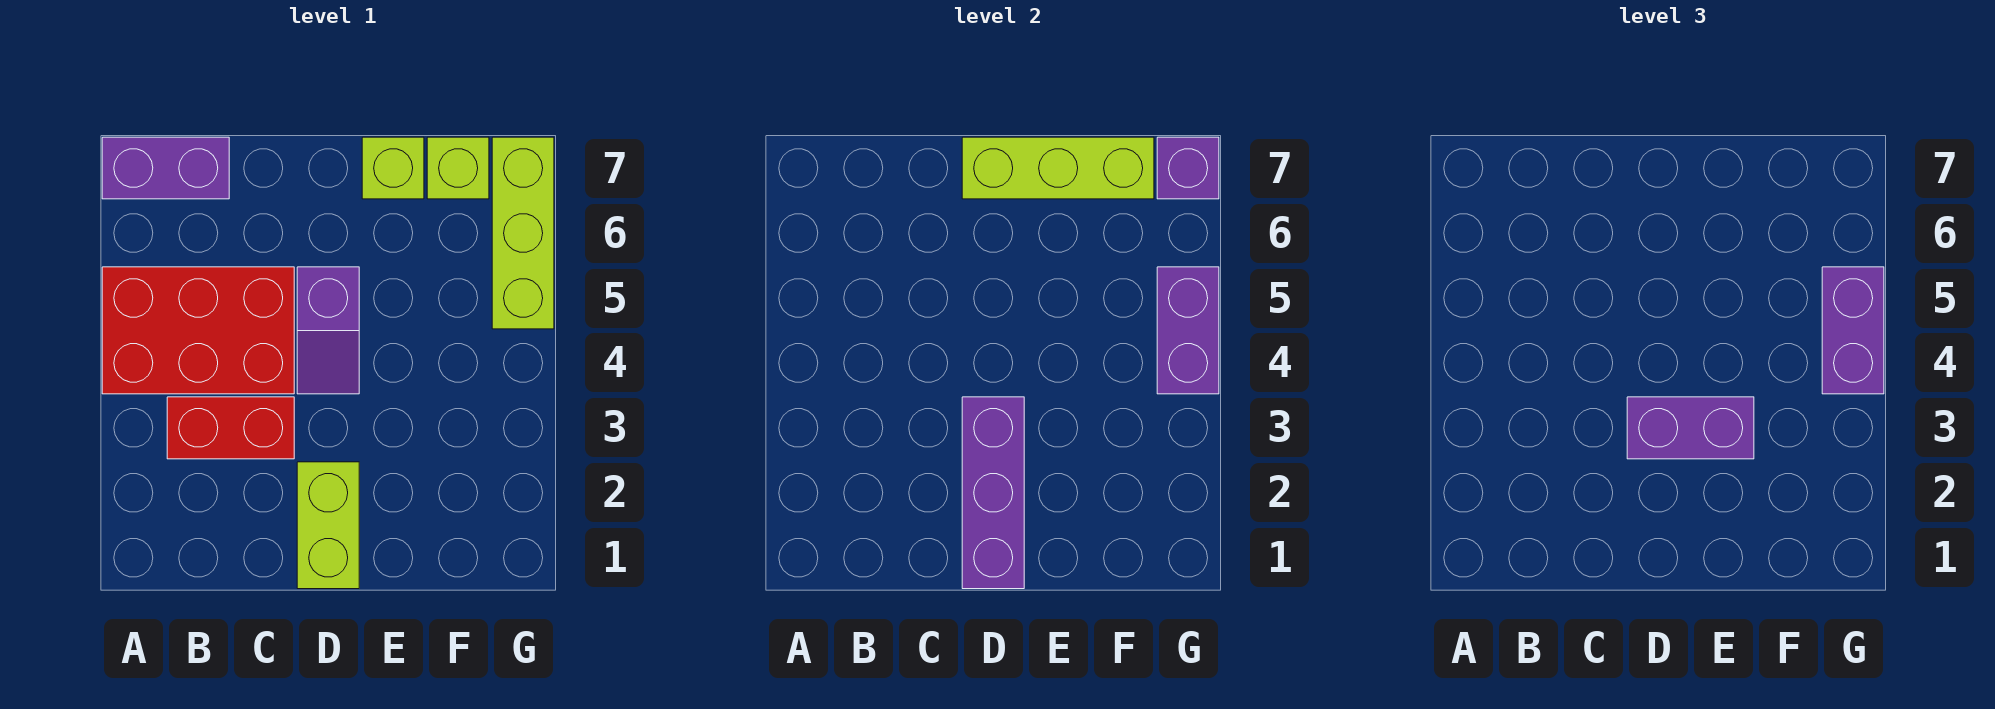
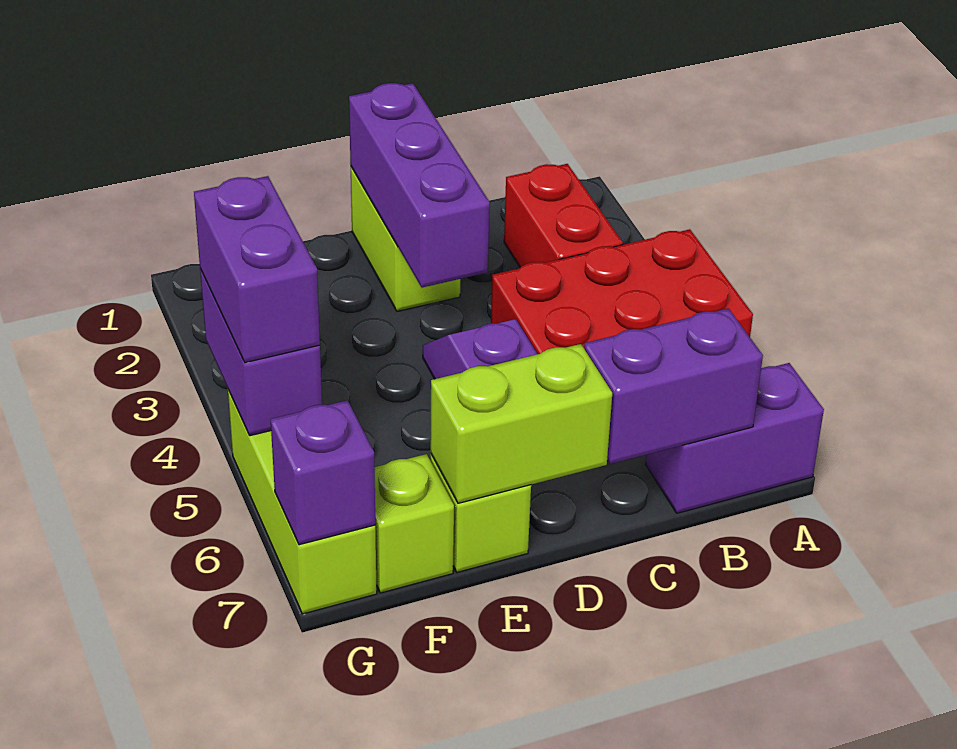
red brick B3:C3 level 1 -> red brick B2:B3 level 1
purple brick D3:E3 level 3 -> purple brick B7:C7 level 2
lime brick D7:F7 level 2 -> lime brick D7:E7 level 2

